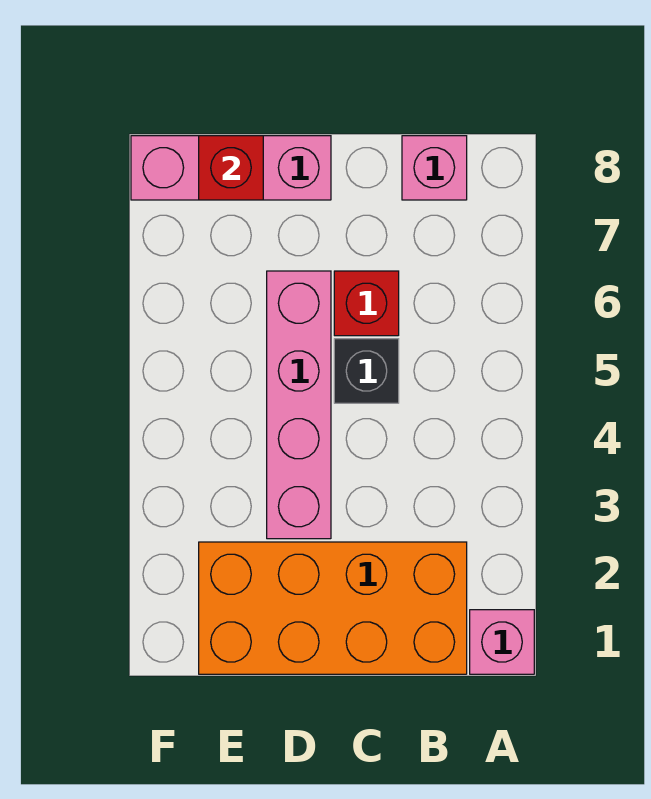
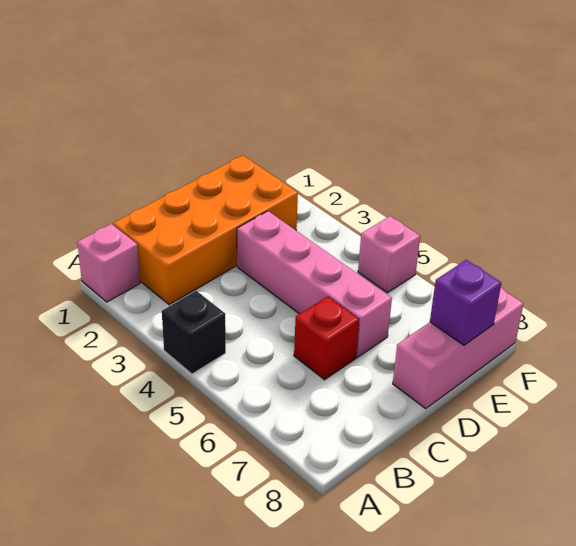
pink brick B8 level 1 -> pink brick F5 level 1
black brick C5 level 1 -> black brick A4 level 1
red brick E8 level 2 -> purple brick E8 level 2

